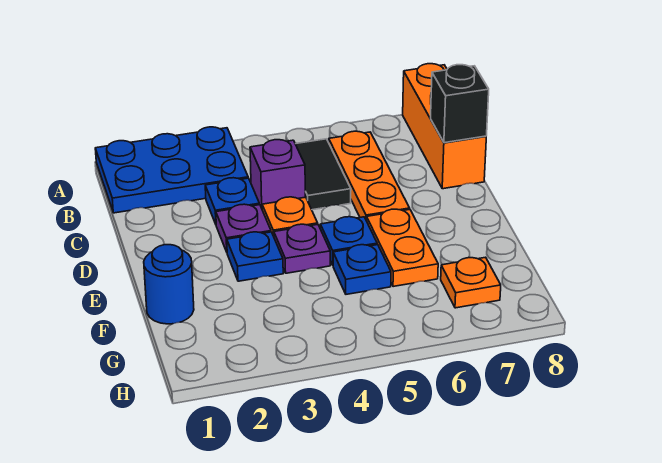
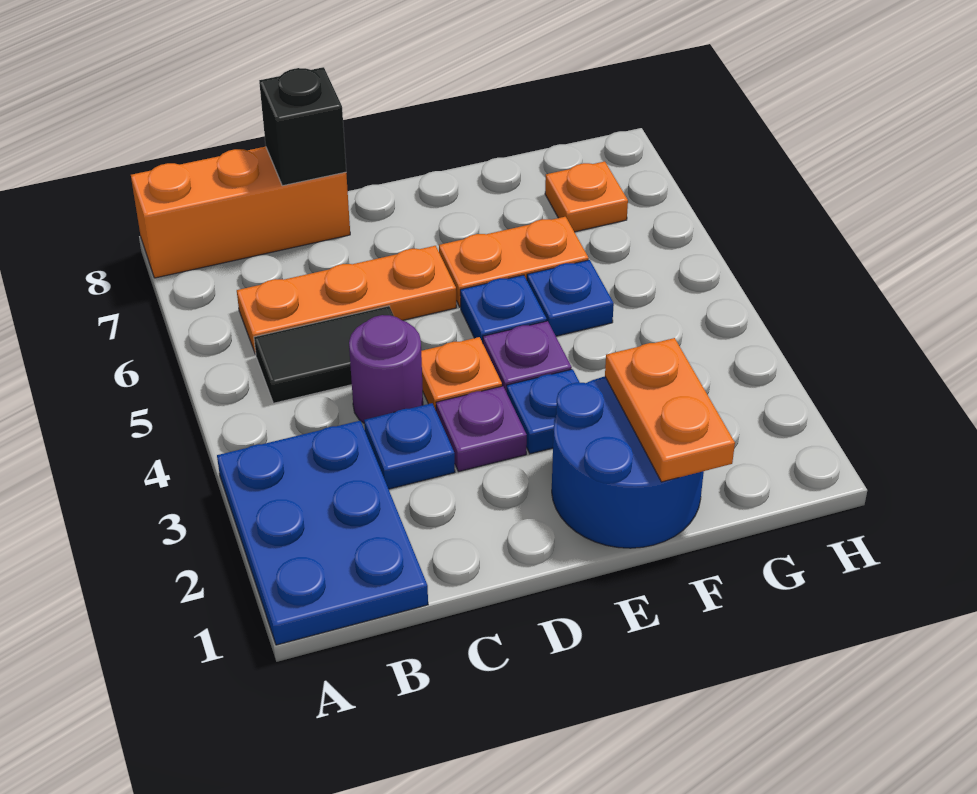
purple brick C4 level 1 -> purple round brick C4 level 1
blue round brick F1 level 1 -> blue round brick E1:F2 level 1
none -> orange plate F1:F2 level 2

